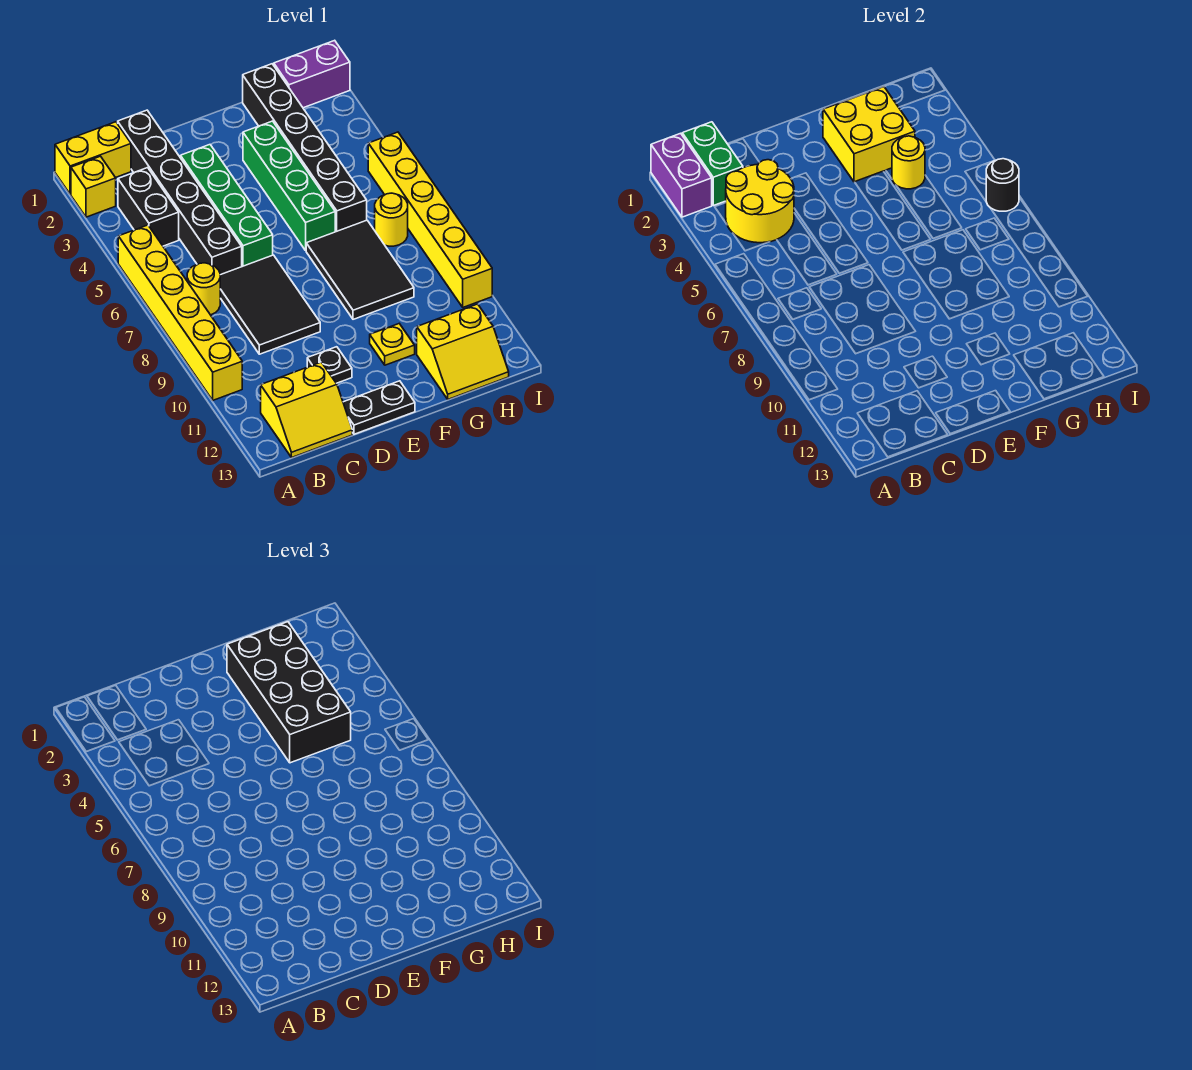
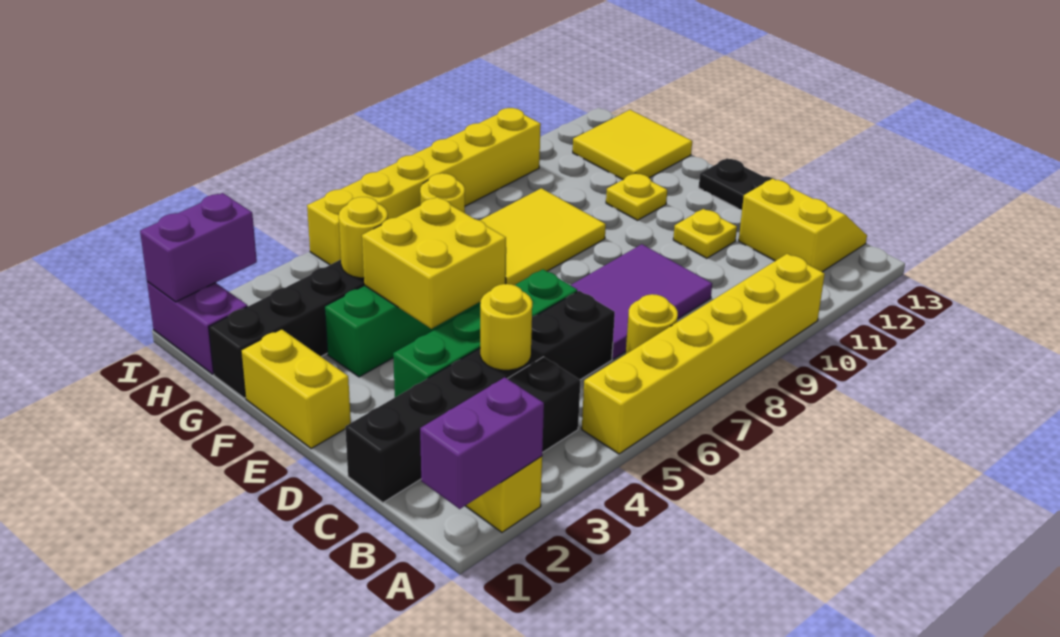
yellow brick A1:B1 level 1 -> yellow brick E1:F1 level 1
green brick B1:B2 level 2 -> none
yellow round brick B3:C4 level 2 -> yellow round brick C4 level 2
black tile C7:D9 level 1 -> purple tile C7:D9 level 1
black plate D11 level 1 -> yellow plate D11 level 1
yellow brick F2:G3 level 2 -> yellow brick E4:F5 level 2
black brick F2:G5 level 3 -> none
black tile F7:G9 level 1 -> yellow tile F7:G9 level 1
yellow slope G12:H13 level 1 top 12 -> yellow tile G12:H13 level 1
none -> purple brick I1:I2 level 2
black round brick I6 level 2 -> none

